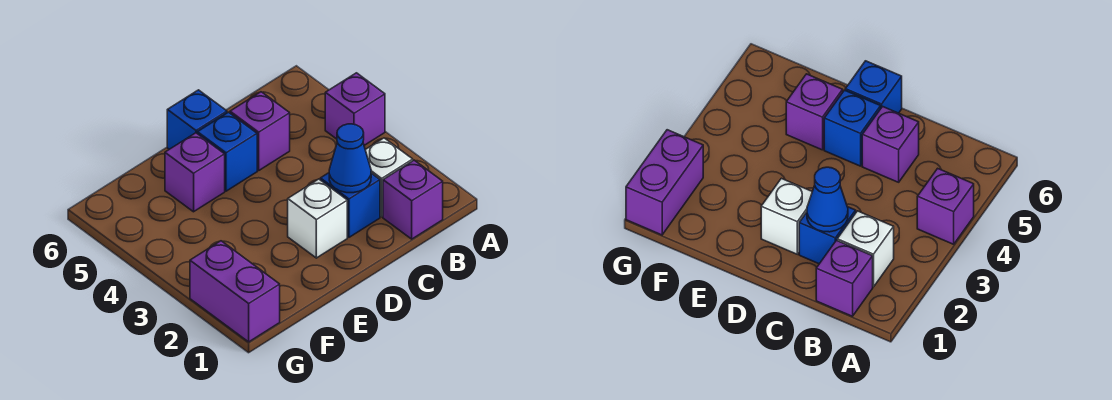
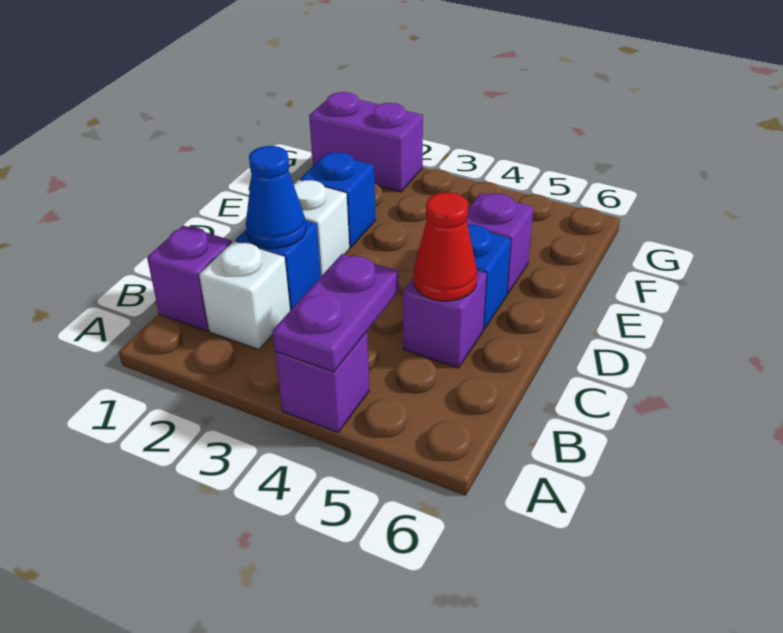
none -> purple plate A4:B4 level 2
none -> red cone C5 level 2
blue brick D6 level 1 -> blue brick E2 level 1

